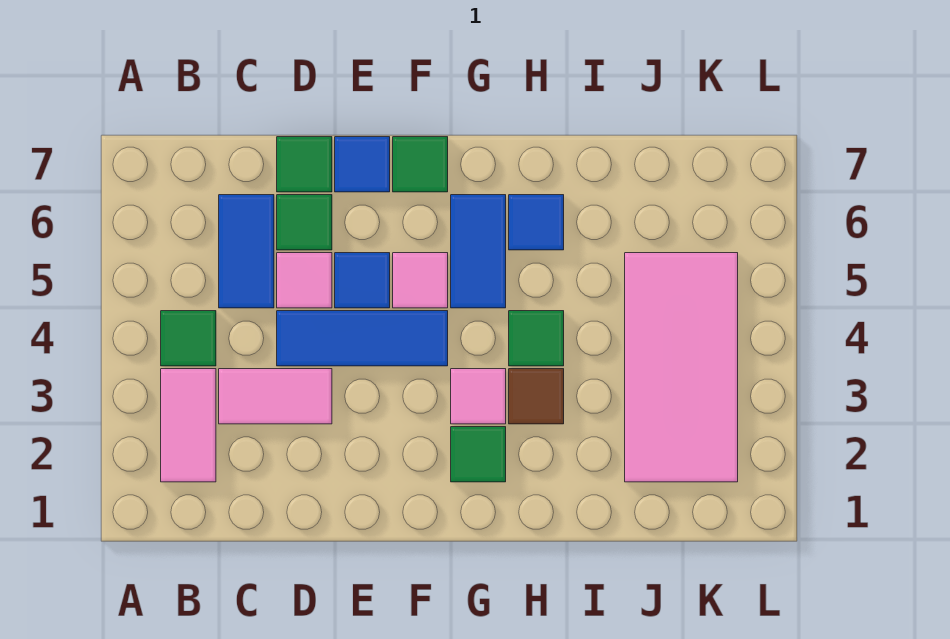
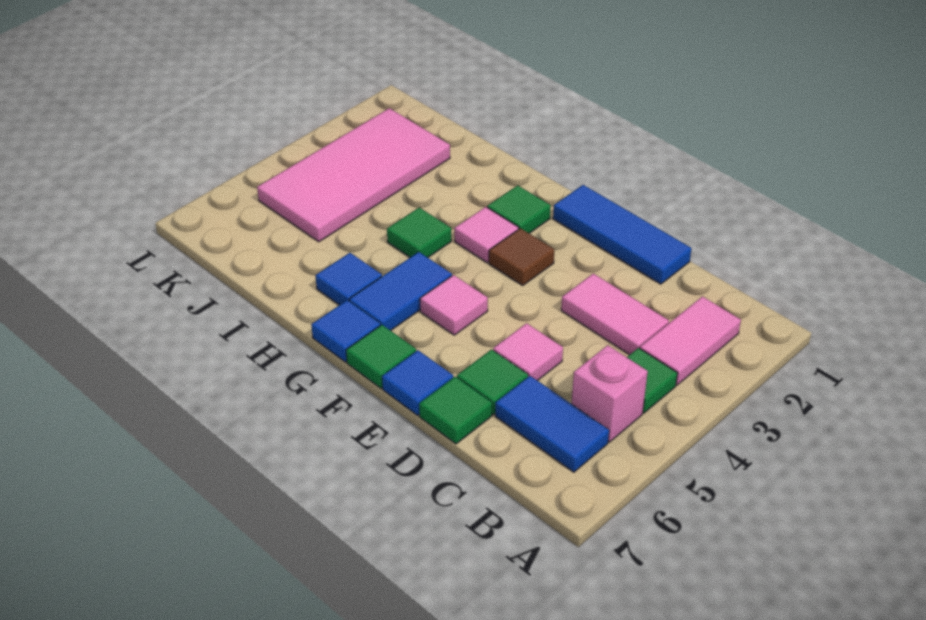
none -> pink brick B5 level 1
blue tile C5:C6 level 1 -> blue tile B6:C6 level 1
blue tile D4:F4 level 1 -> blue tile D1:F1 level 1
blue tile E5 level 1 -> blue tile G7 level 1
brown tile H3 level 1 -> brown tile F3 level 1

